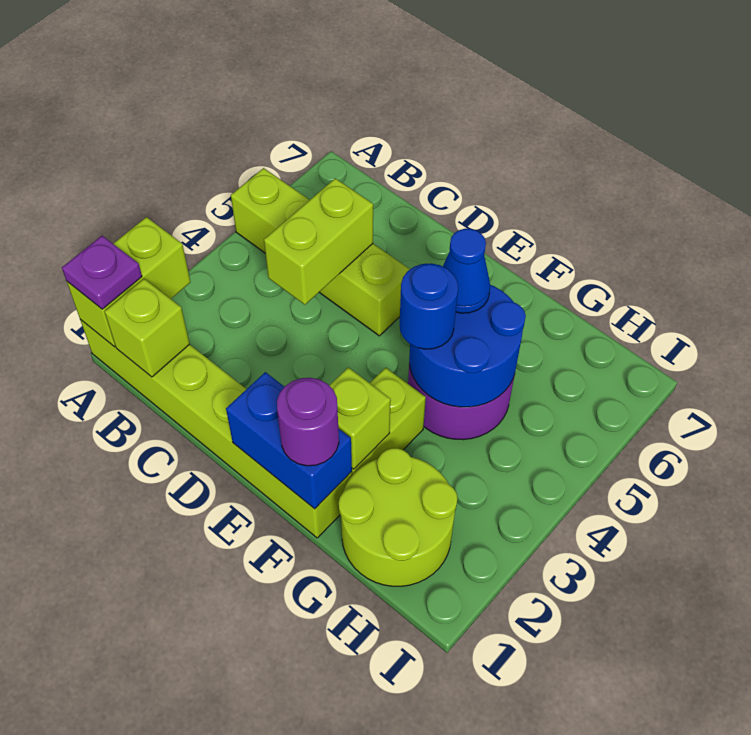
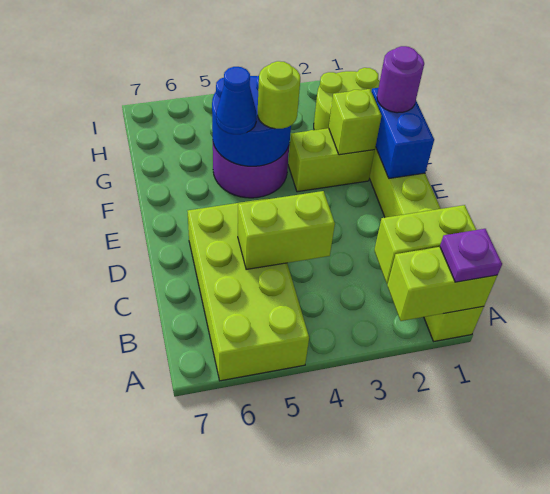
lime brick A5:D5 level 1 -> lime brick A5:D6 level 1
lime brick B1 level 2 -> lime brick B1:B2 level 2
blue round brick F4 level 3 -> lime round brick F4 level 3

